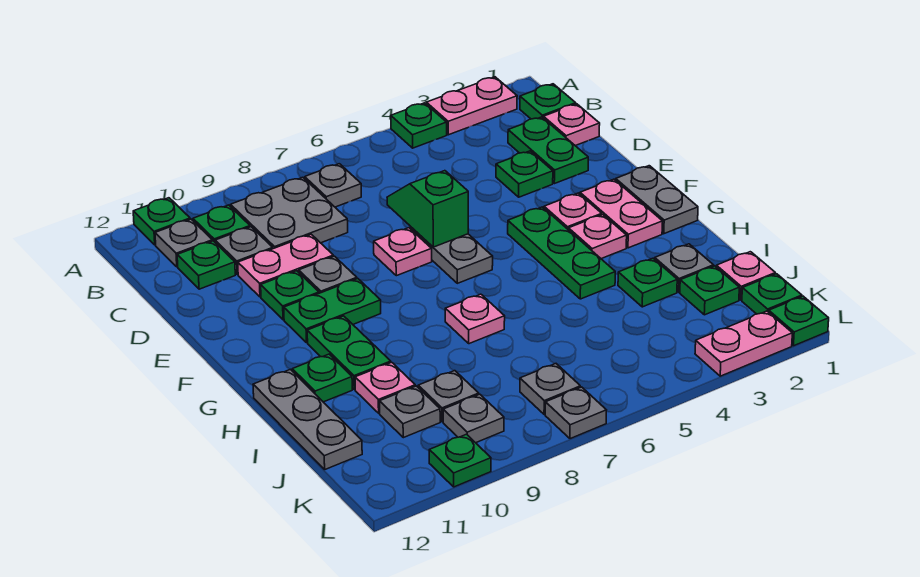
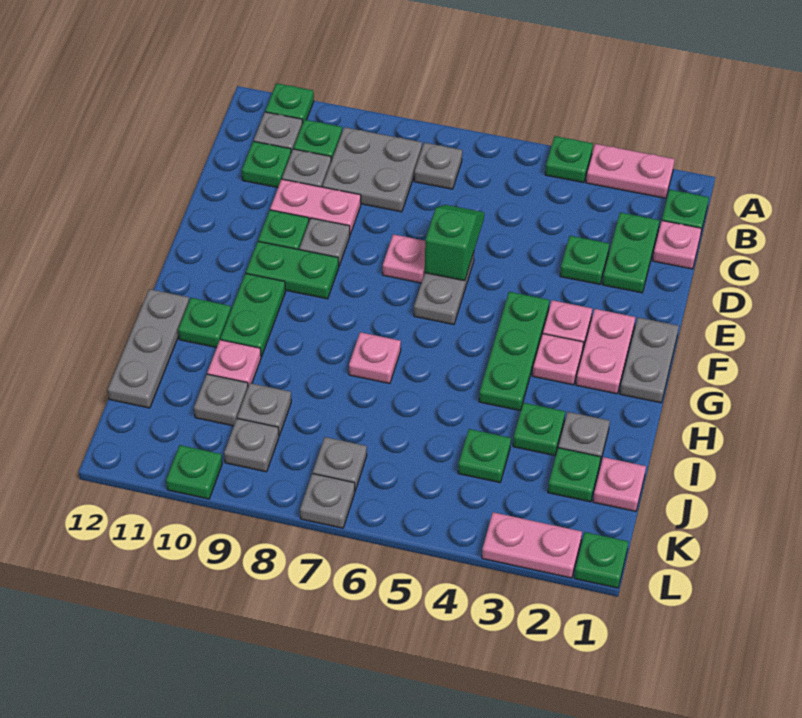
green plate K1 level 1 -> green plate J4 level 1

